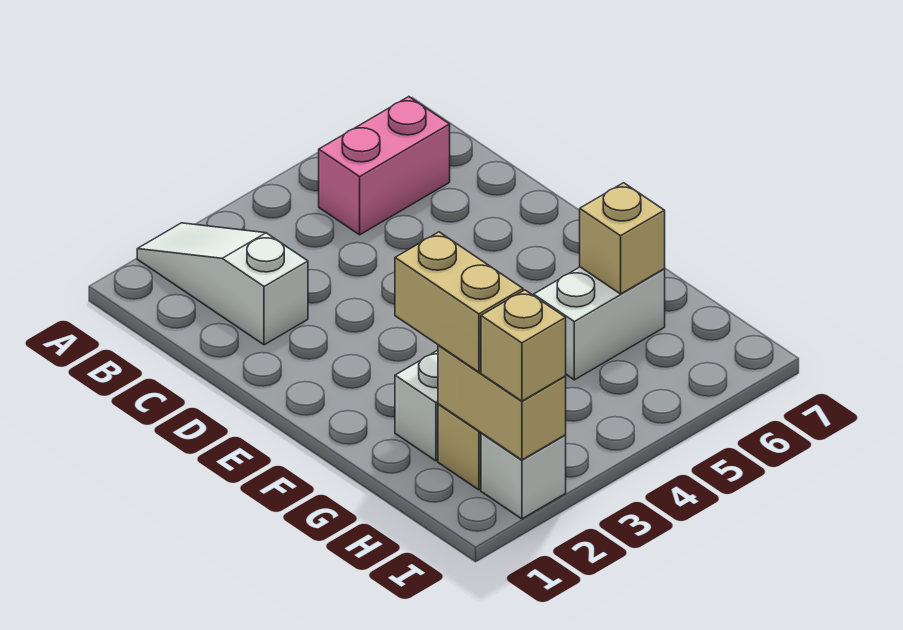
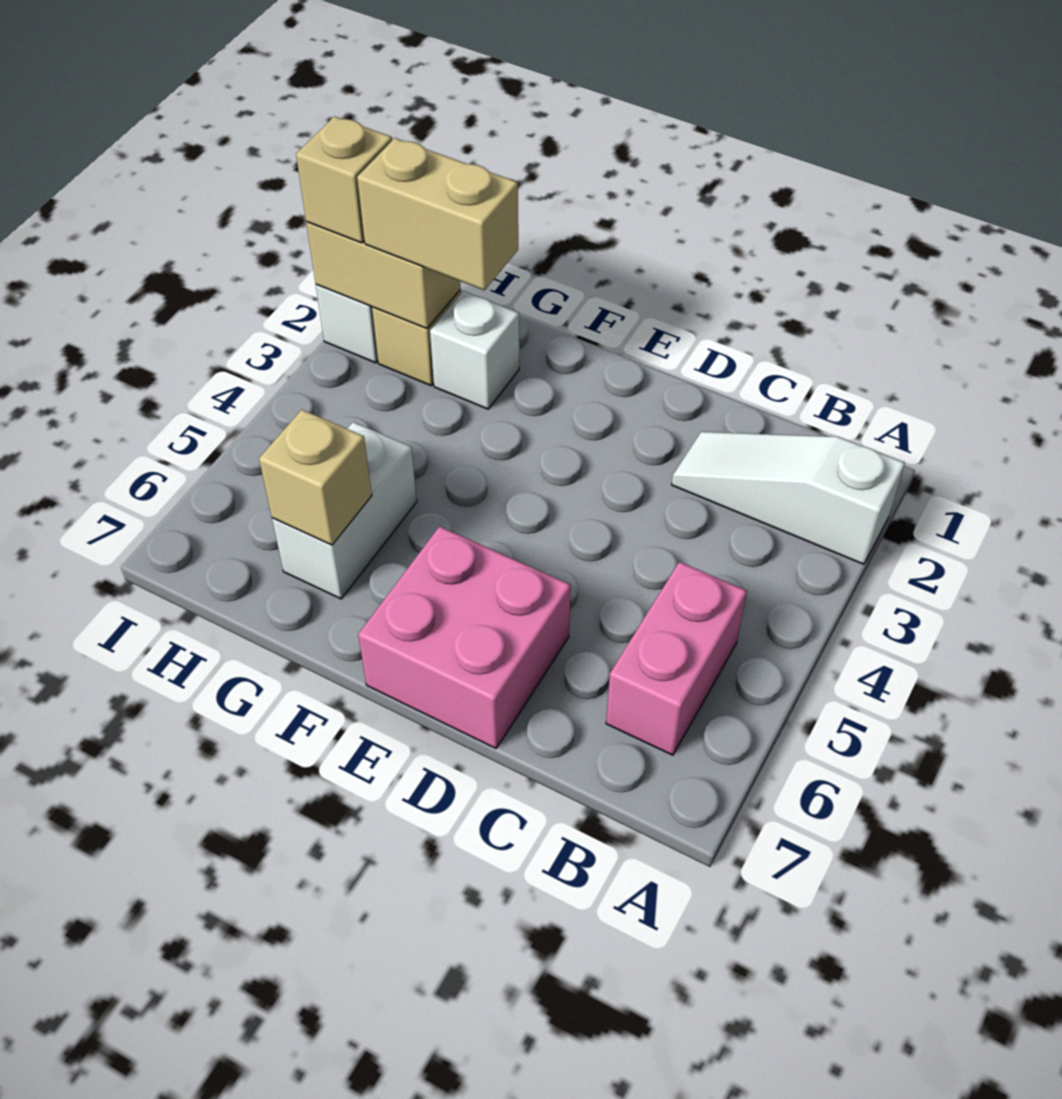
white slope A2:C2 level 1 top C -> white slope A2:C2 level 1 top A
none -> pink brick D6:E7 level 1

